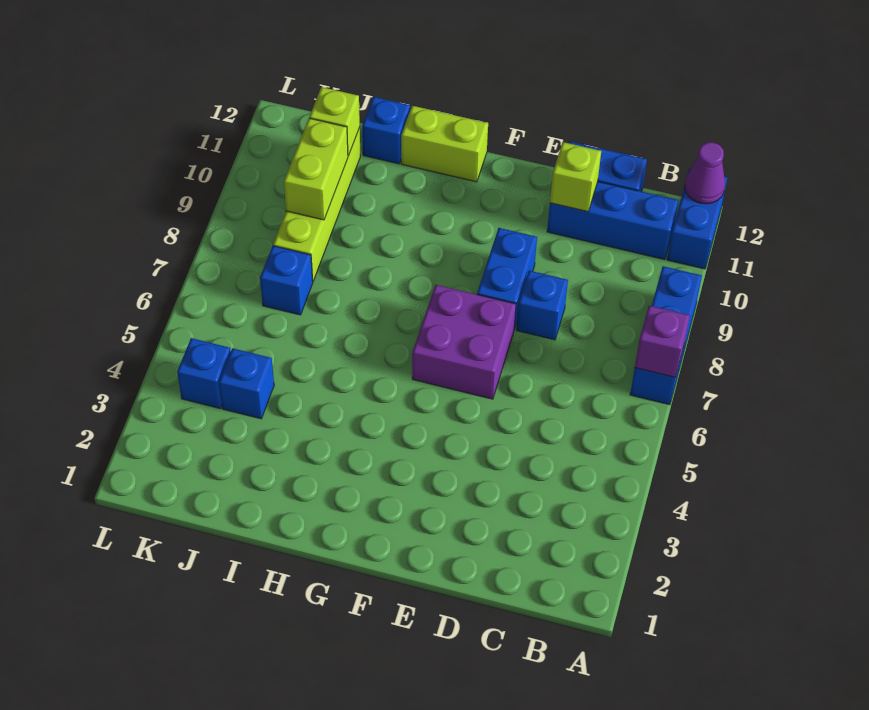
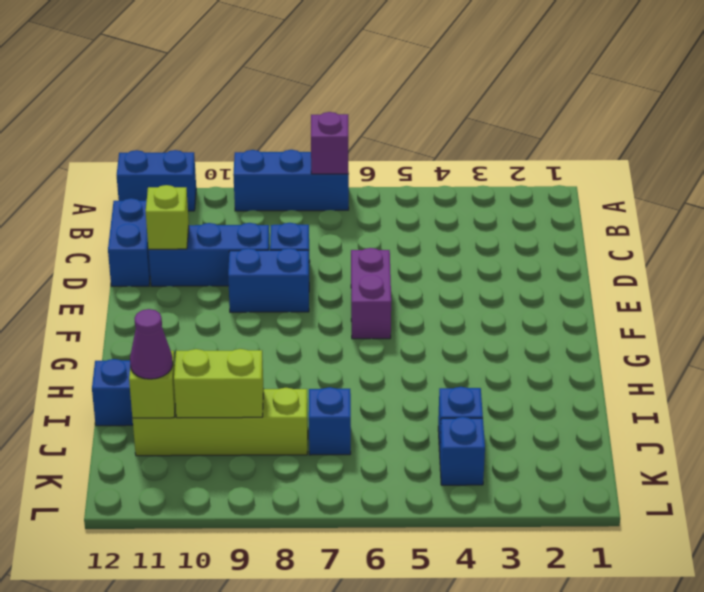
purple cone A12 level 2 -> purple cone J11 level 3
blue brick B11:D11 level 1 -> blue brick D9:D11 level 1
purple brick E6:F7 level 1 -> purple brick E6:F6 level 1
lime brick G12:H12 level 1 -> none

